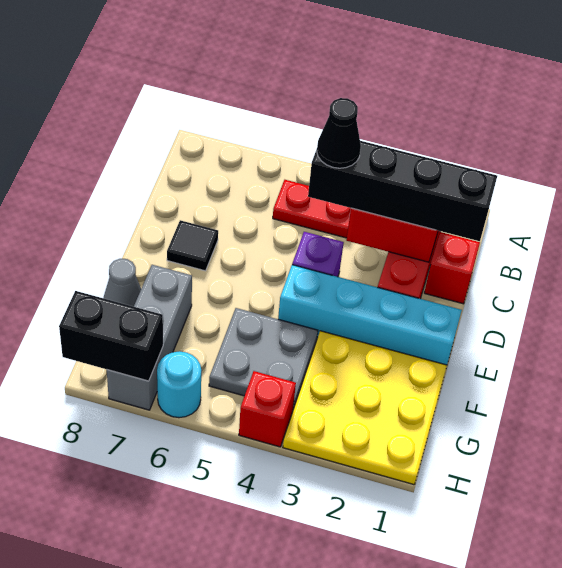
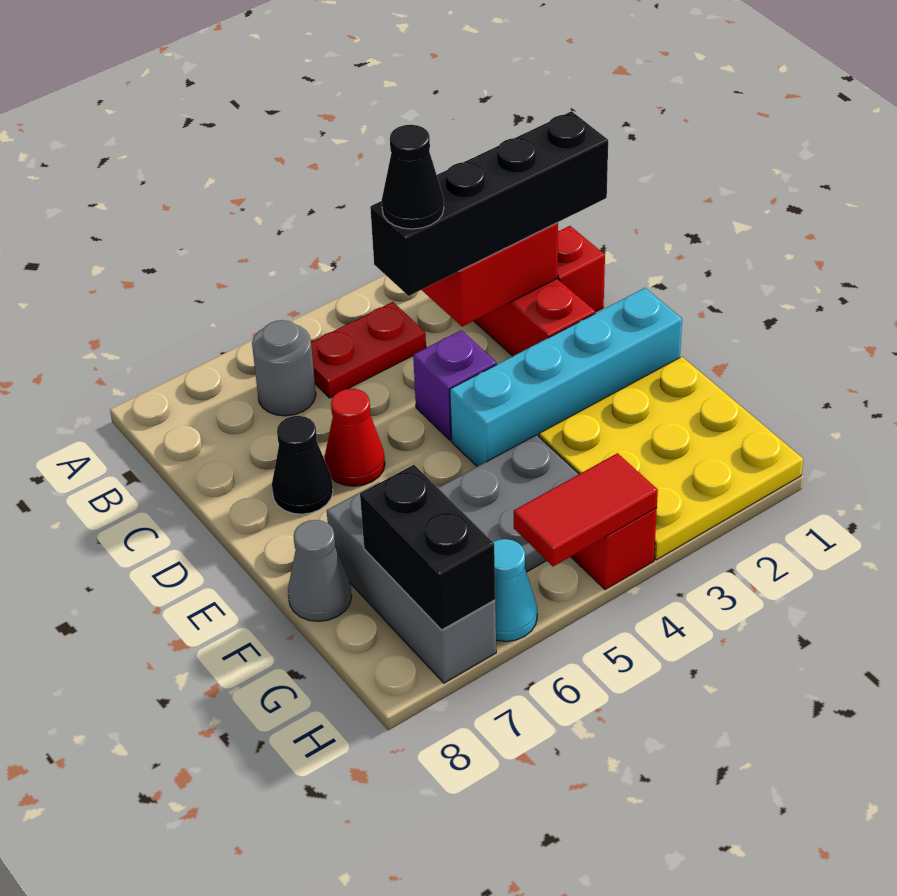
none -> grey round brick B6 level 1
none -> red cone D6 level 1
black tile D7 level 1 -> black cone D7 level 1
none -> red tile H4:H5 level 2
cyan round brick H6 level 1 -> cyan cone H6 level 1
black brick H7:H8 level 2 -> black brick G7:H7 level 2

